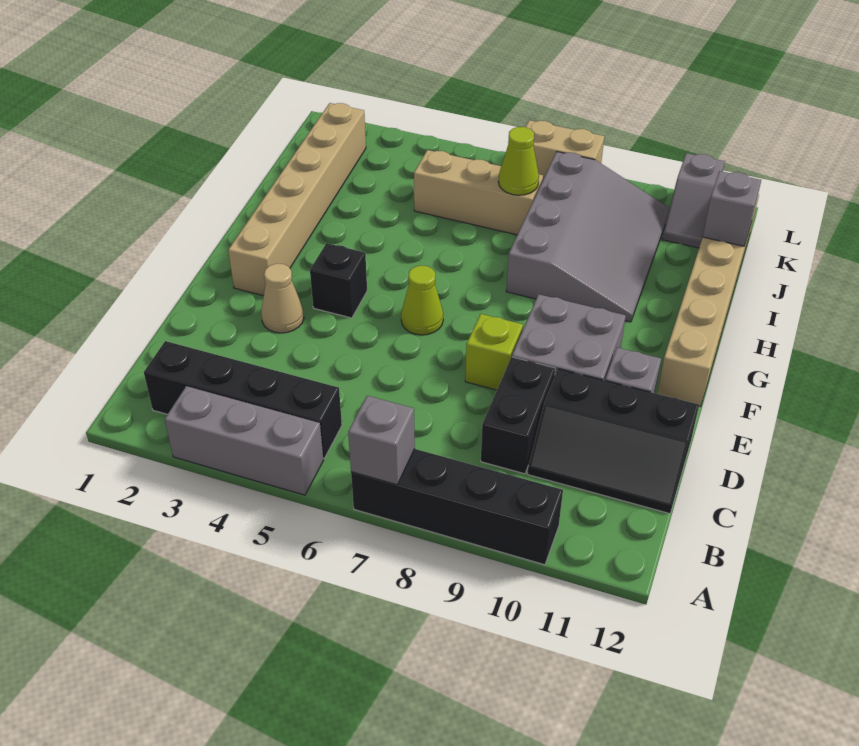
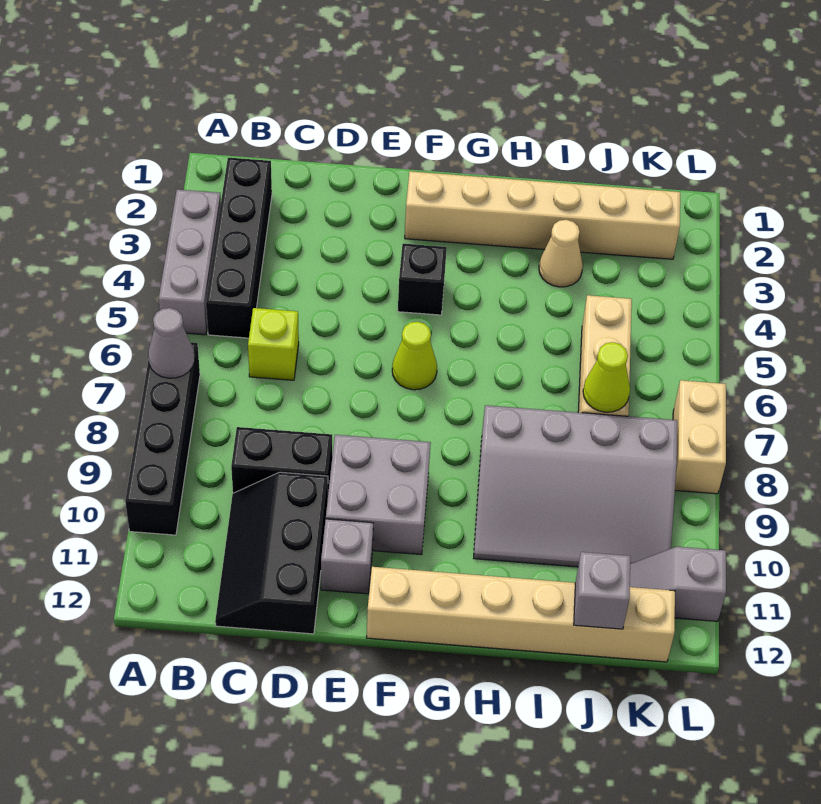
grey brick A7 level 2 -> grey cone A7 level 2
tan cone E3 level 1 -> tan cone I3 level 1
lime brick E8 level 1 -> lime brick C6 level 1

